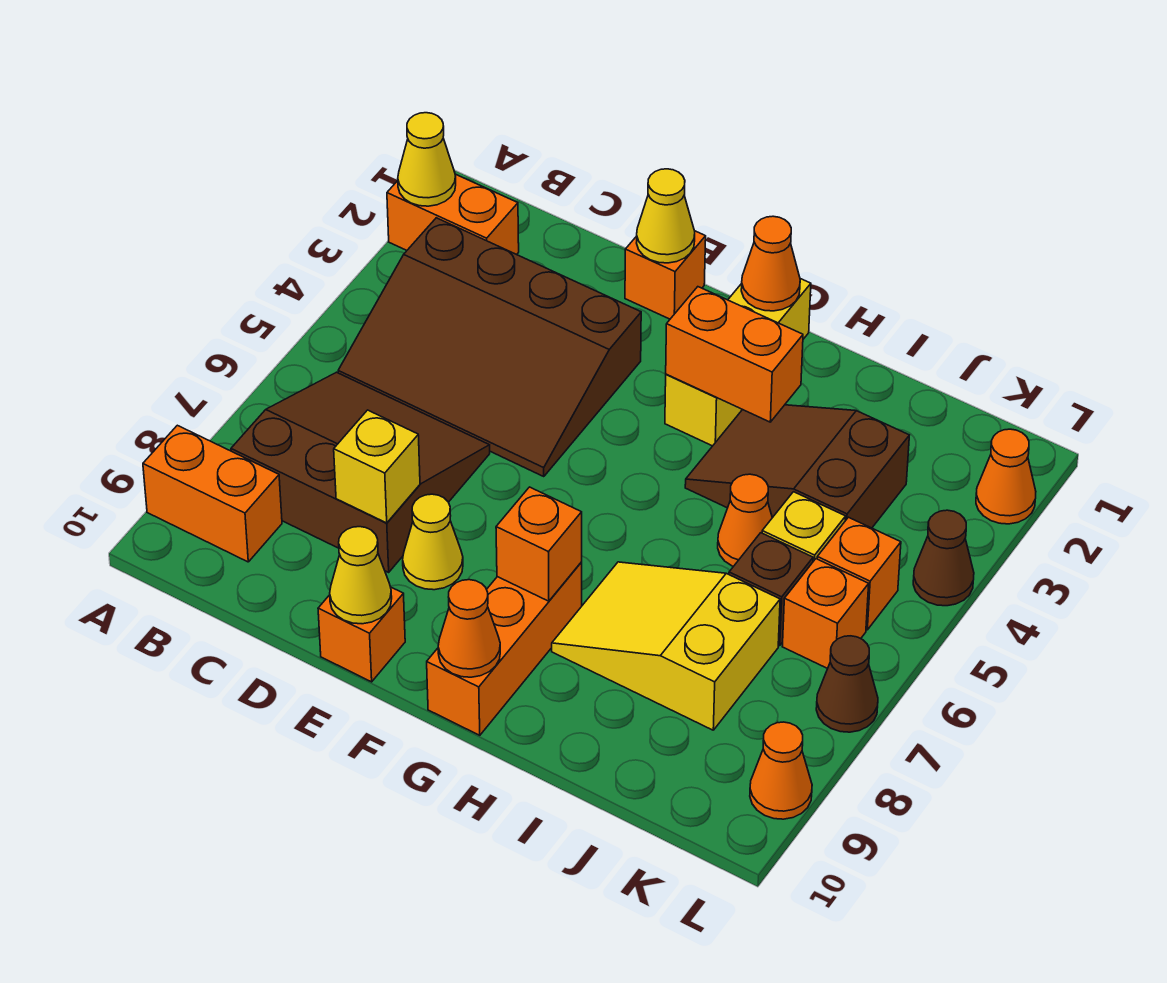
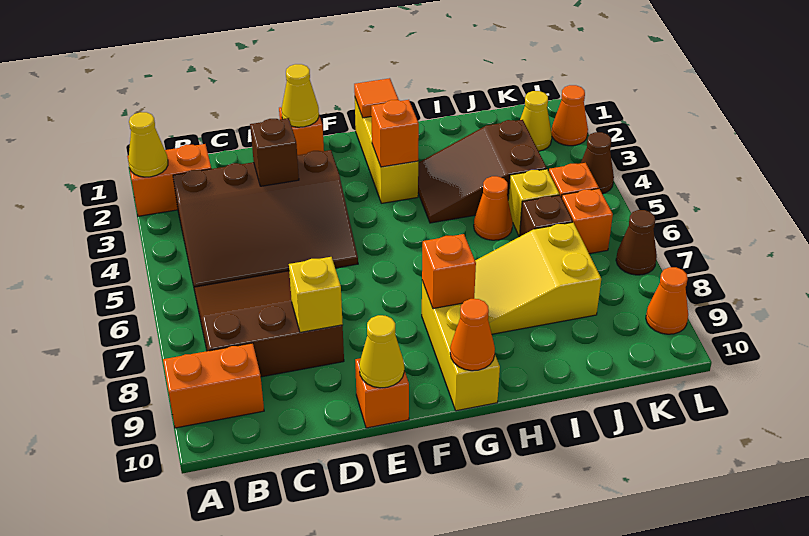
none -> brown brick D3 level 2
yellow cone E8 level 1 -> yellow cone K2 level 1
orange cone G1 level 2 -> orange tile G1 level 2
orange brick G3:H3 level 2 -> orange brick G3 level 2
orange brick G8:G10 level 1 -> yellow brick G8:G10 level 1

